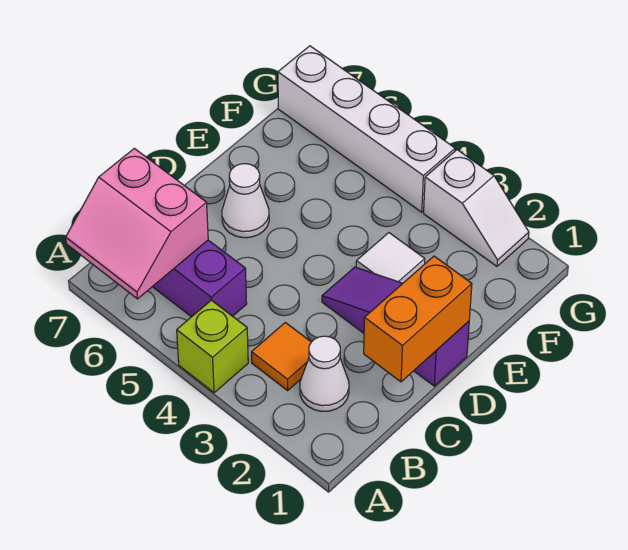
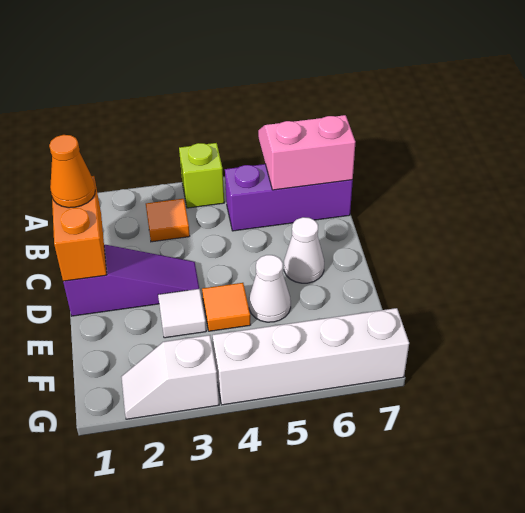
white cone B2 level 1 -> white cone E5 level 1
none -> orange cone C1 level 3
none -> orange tile E4 level 1

